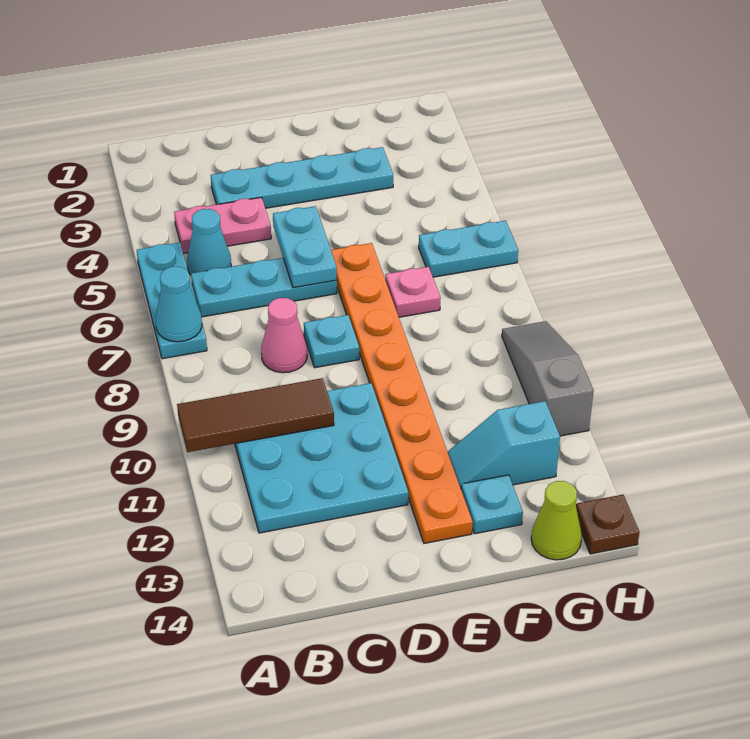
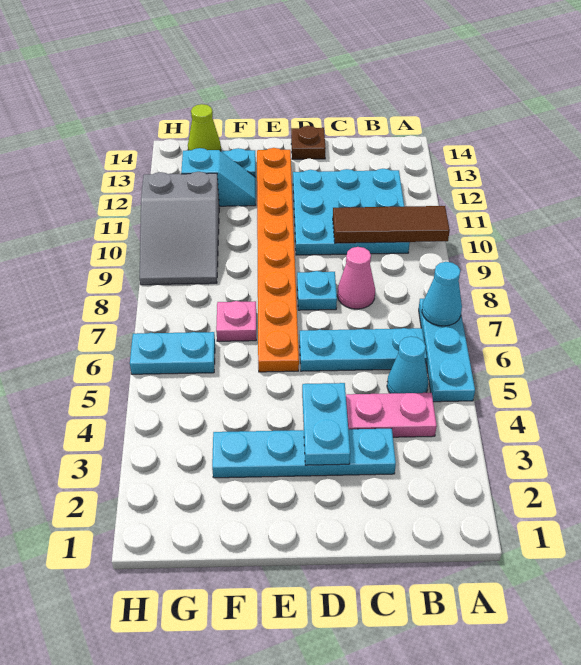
cyan plate D5:D6 level 2 -> cyan plate D3:D4 level 2
grey slope H9:H11 level 1 top 11 -> grey slope G9:H11 level 1 top 11
brown plate H14 level 1 -> brown plate D14 level 1

